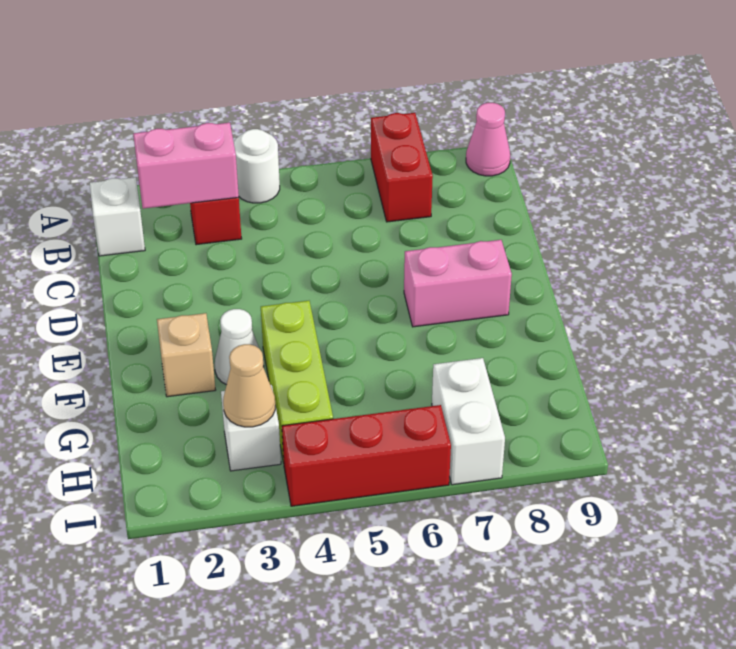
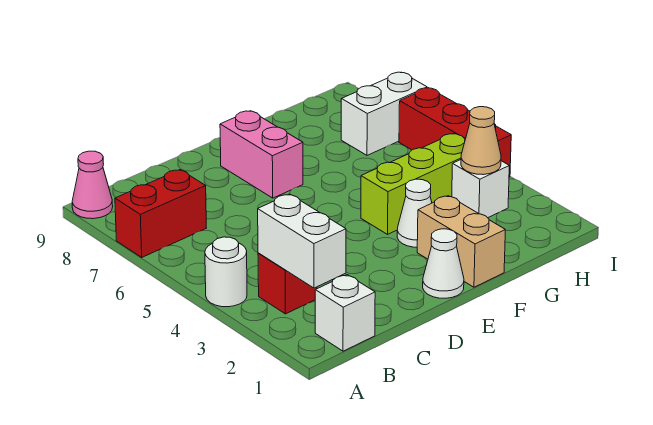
pink brick B2:B3 level 2 -> white brick B2:B3 level 2
none -> white cone E1 level 1
tan brick F2 level 1 -> tan brick F1:F2 level 1

